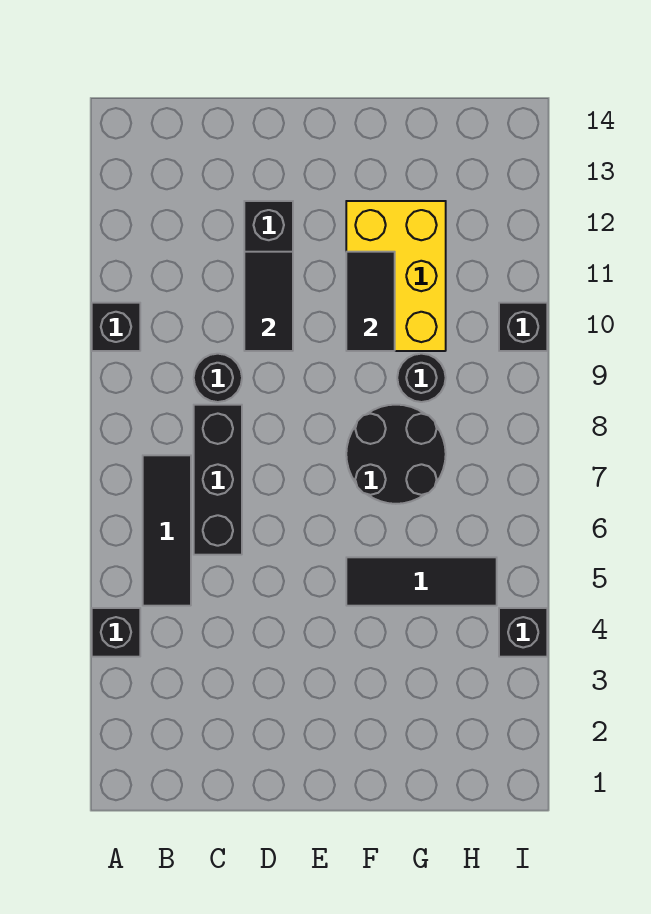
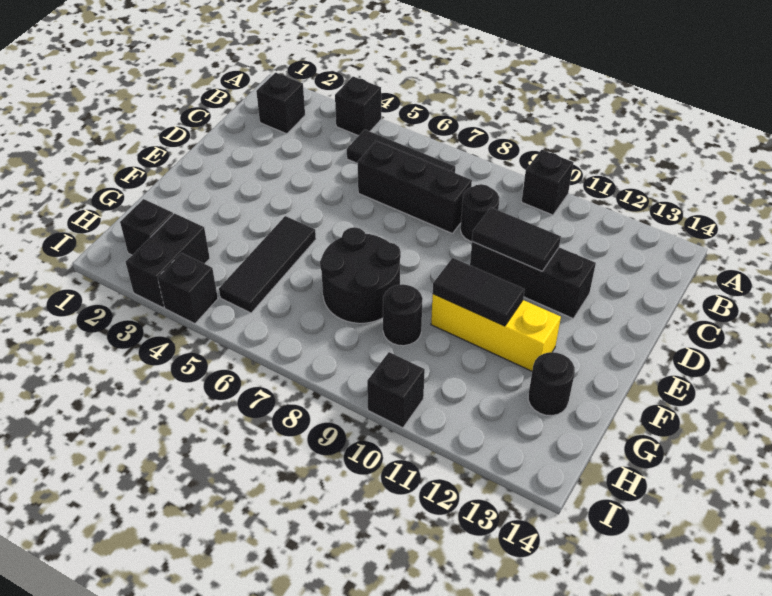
none -> black brick B2 level 1
yellow brick F10:G12 level 1 -> yellow brick F10:F12 level 1
none -> black round brick G13 level 1
none -> black brick H2 level 1
none -> black brick H3:I3 level 1

